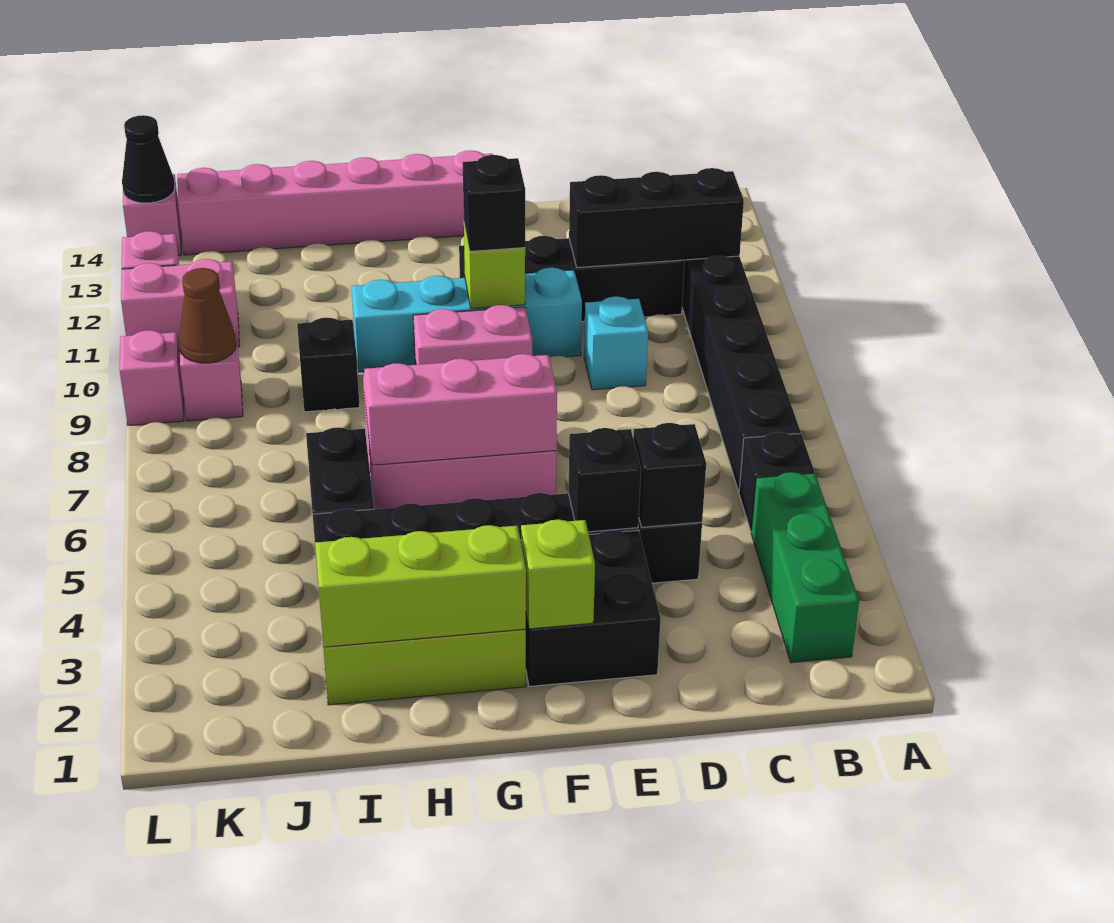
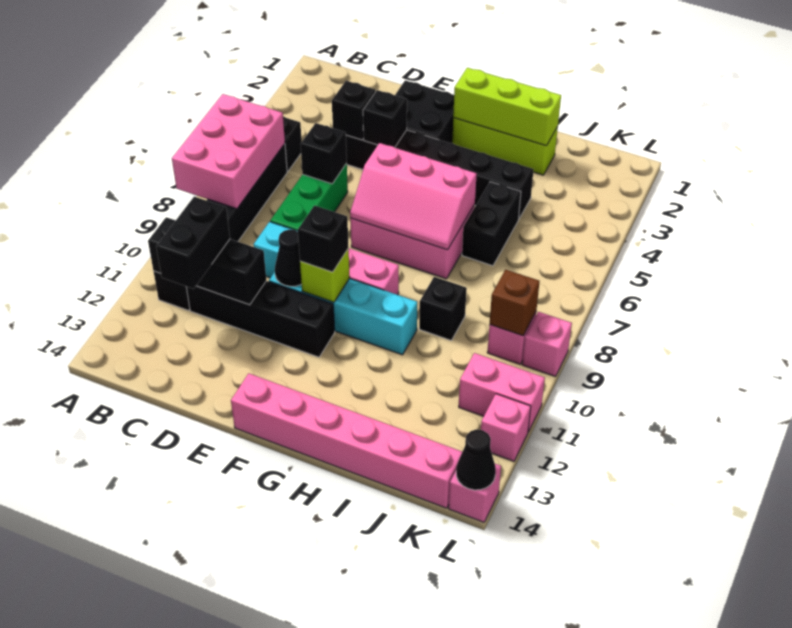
none -> pink brick A6:B8 level 2
green brick B2:B4 level 1 -> green brick D6:D8 level 1
none -> black brick C11:C12 level 3
none -> black brick D6 level 2
none -> black cone E10 level 2
lime brick F2 level 2 -> none
brown cone K9 level 2 -> brown brick K9 level 2

